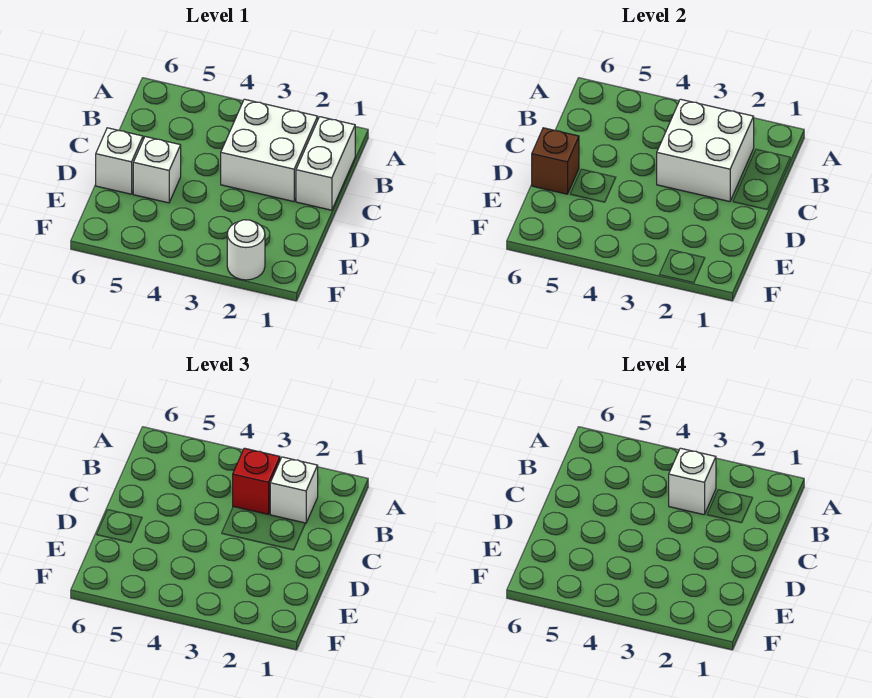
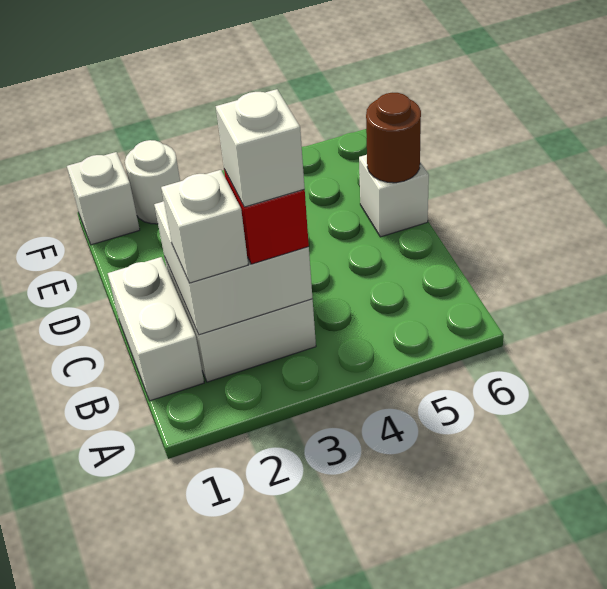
white brick D5 level 1 -> white brick F1 level 1
brown brick D6 level 2 -> brown round brick D6 level 2

